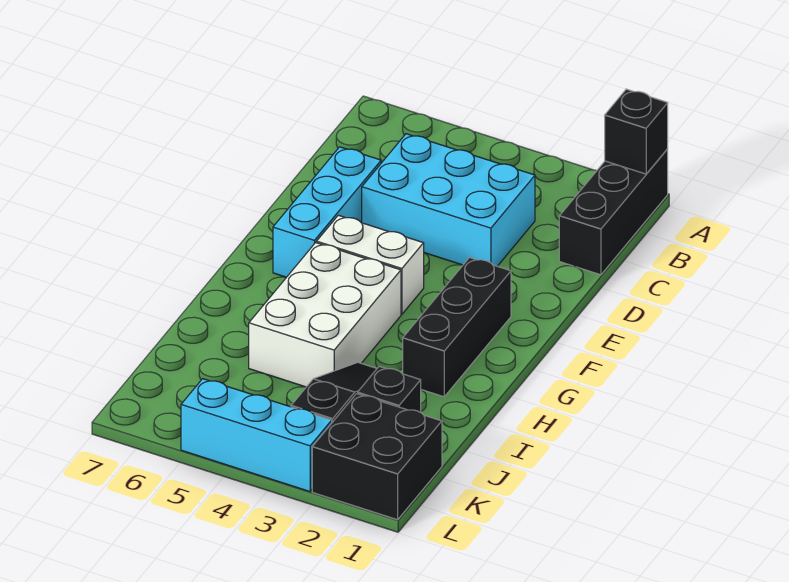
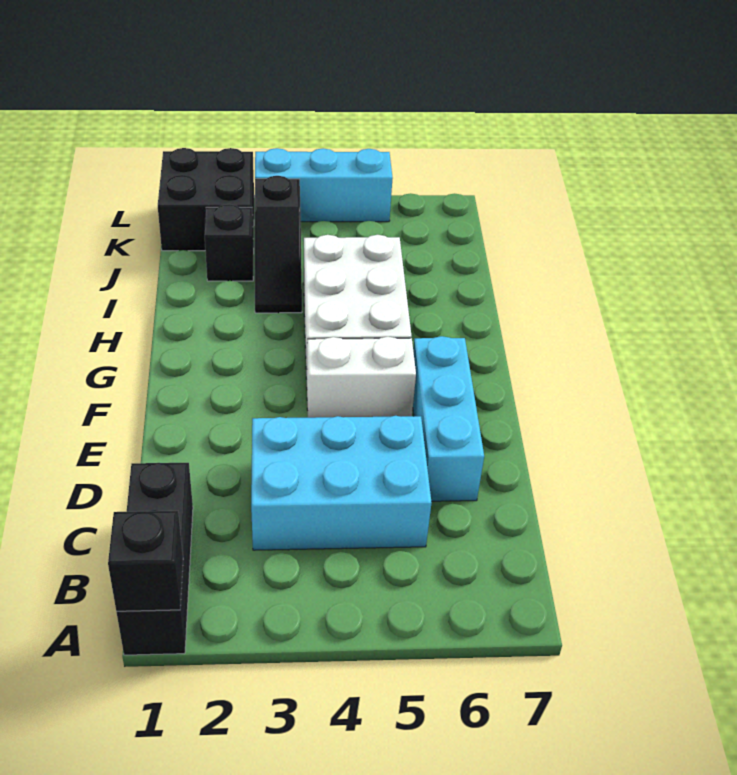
black brick F2:H2 level 1 -> none

